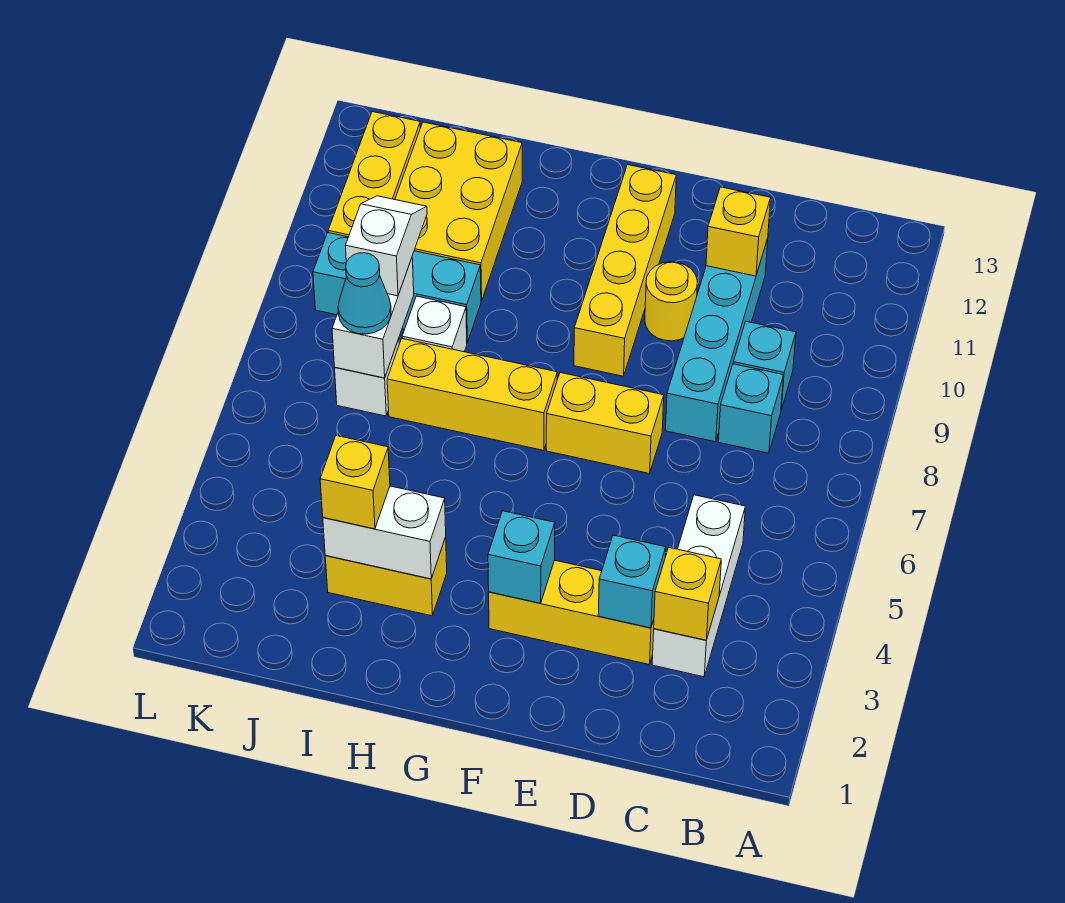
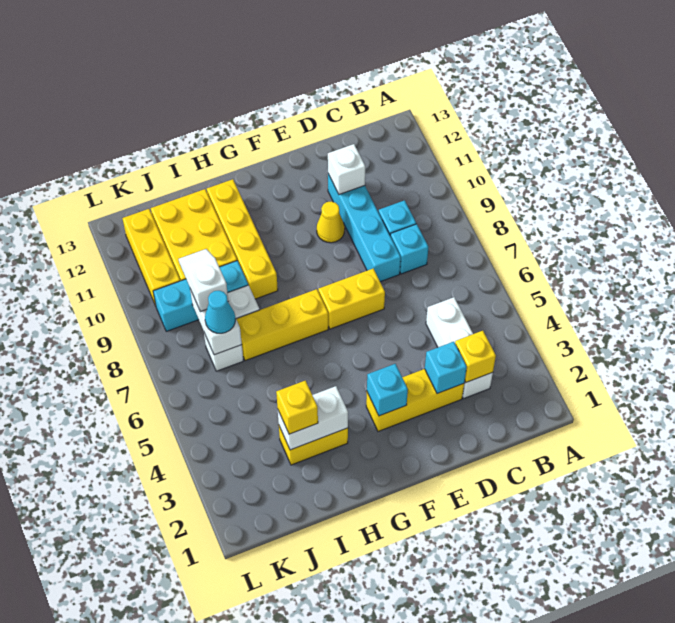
yellow brick D11 level 2 -> white brick D11 level 2
yellow round brick E10 level 1 -> yellow cone E10 level 1
yellow brick F9:F12 level 1 -> yellow brick H9:H12 level 1

